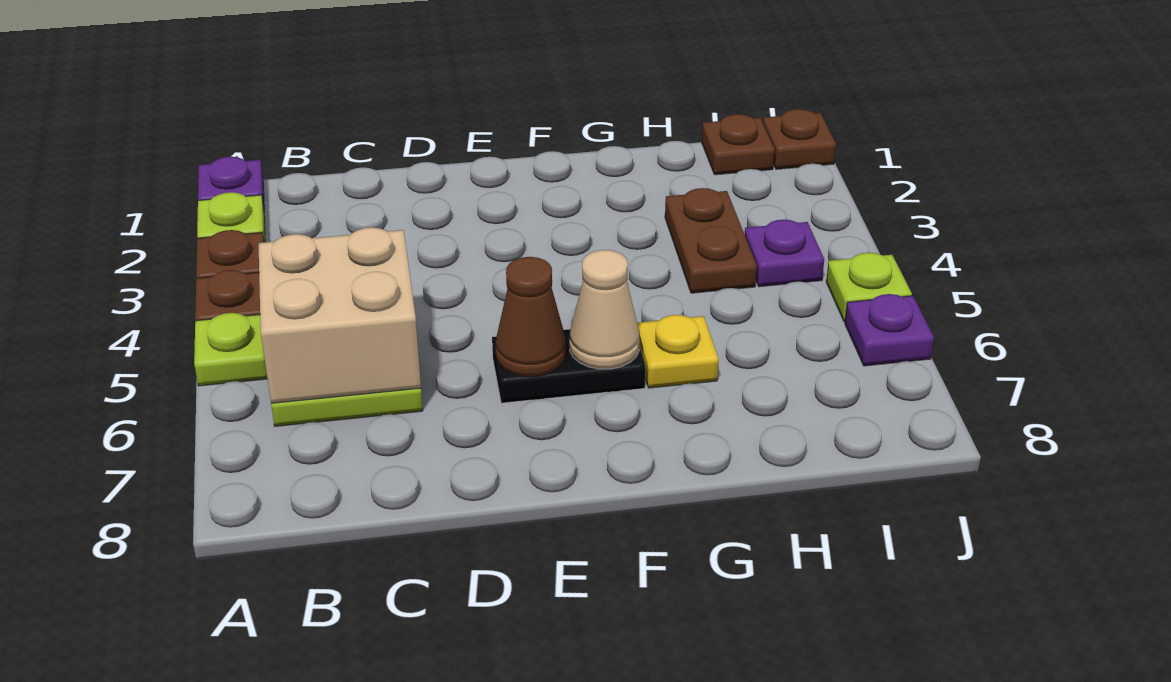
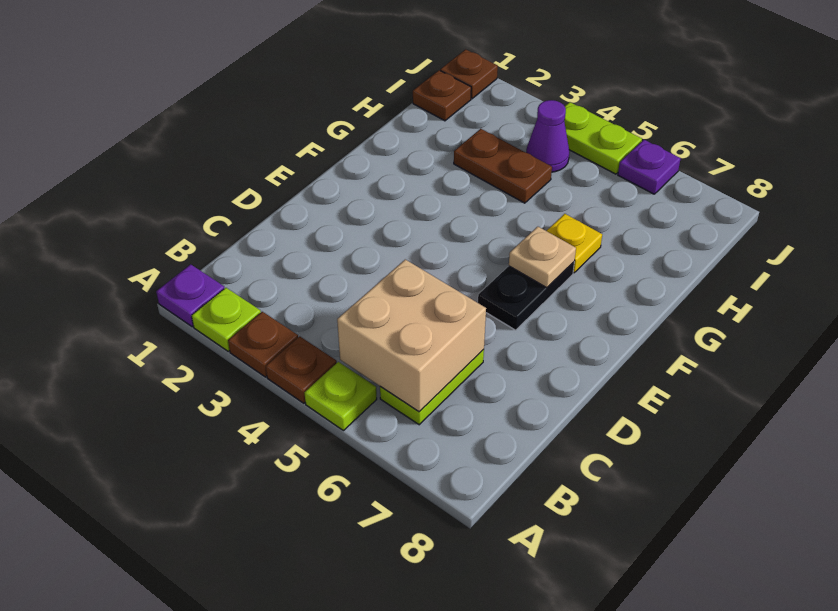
brown cone E6 level 2 -> none
tan cone F6 level 2 -> tan plate F6 level 2
purple plate I4 level 1 -> purple cone I4 level 1
lime plate J5 level 1 -> lime plate J4:J5 level 1

